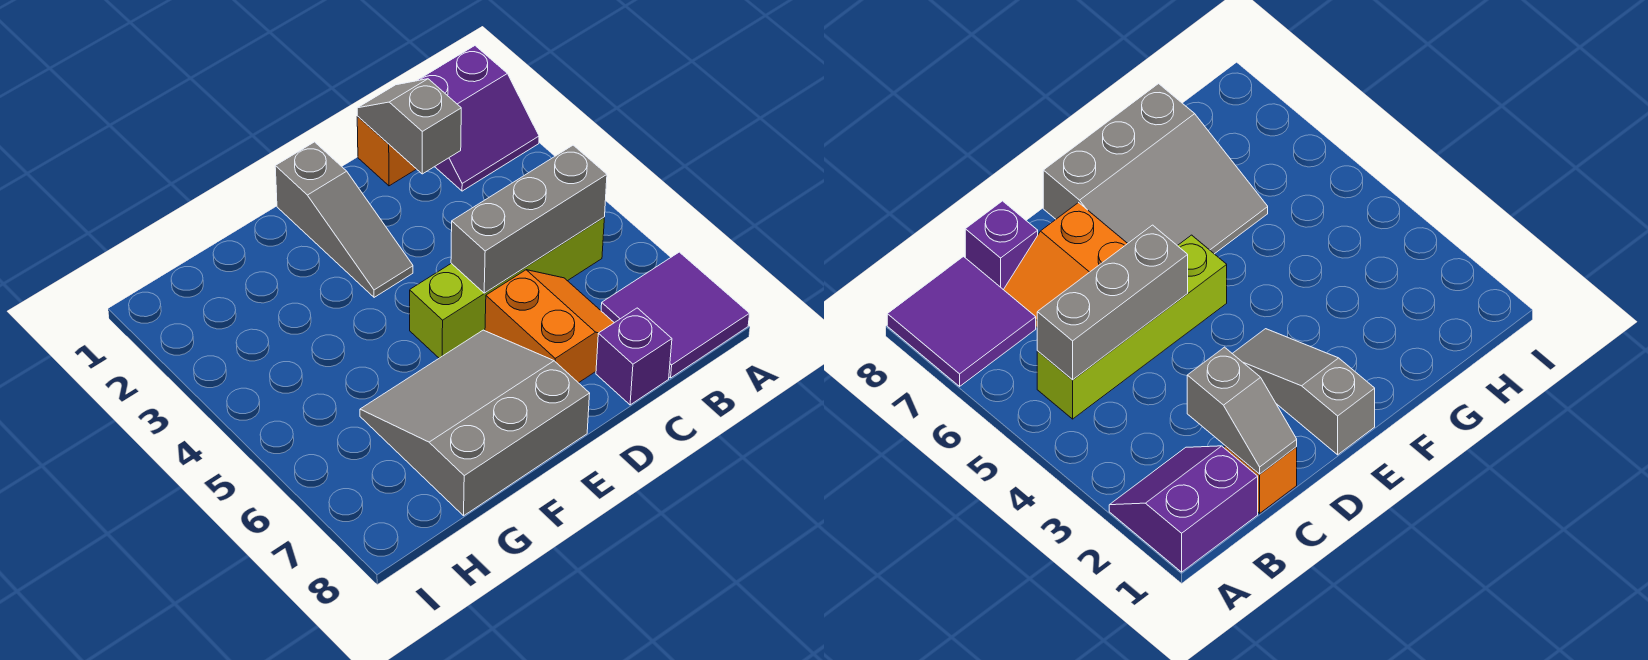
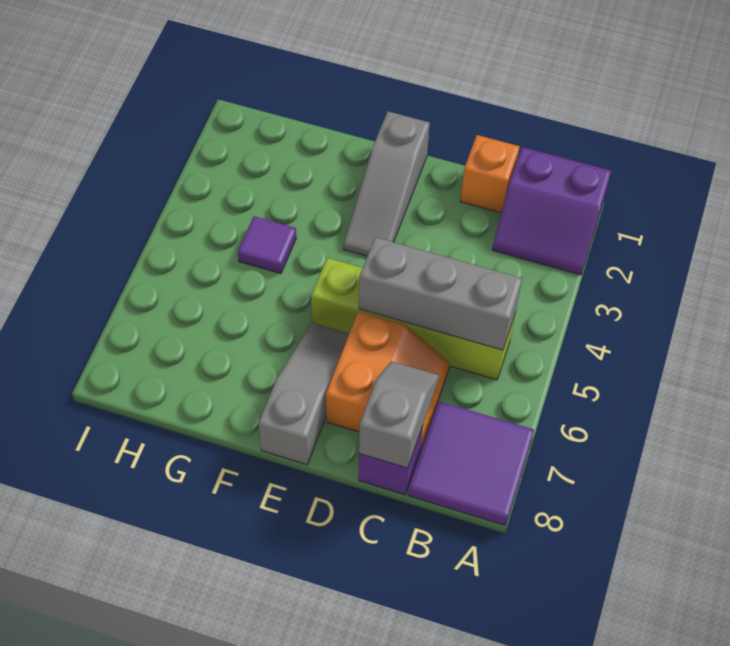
grey slope C1:C2 level 2 top 2 -> grey slope C7:C8 level 2 top 8
grey slope E6:G8 level 1 top 8 -> grey slope E6:E8 level 1 top 8
none -> purple tile G4 level 1

